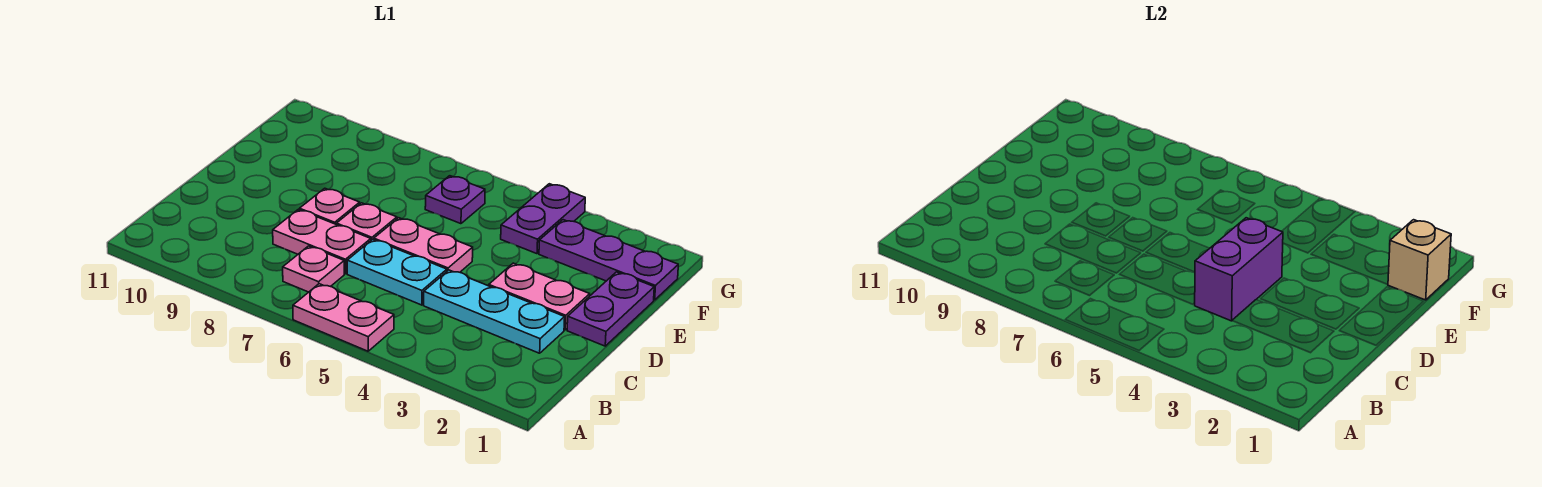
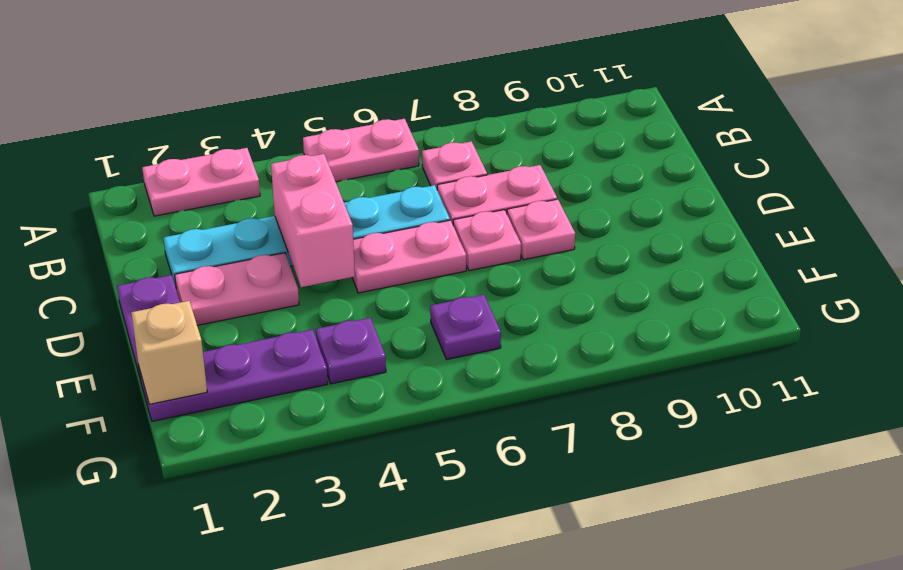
none -> pink plate A2:A3 level 1
purple brick C4:D4 level 2 -> pink brick C4:D4 level 2
purple plate F4:G4 level 1 -> purple plate F4 level 1

